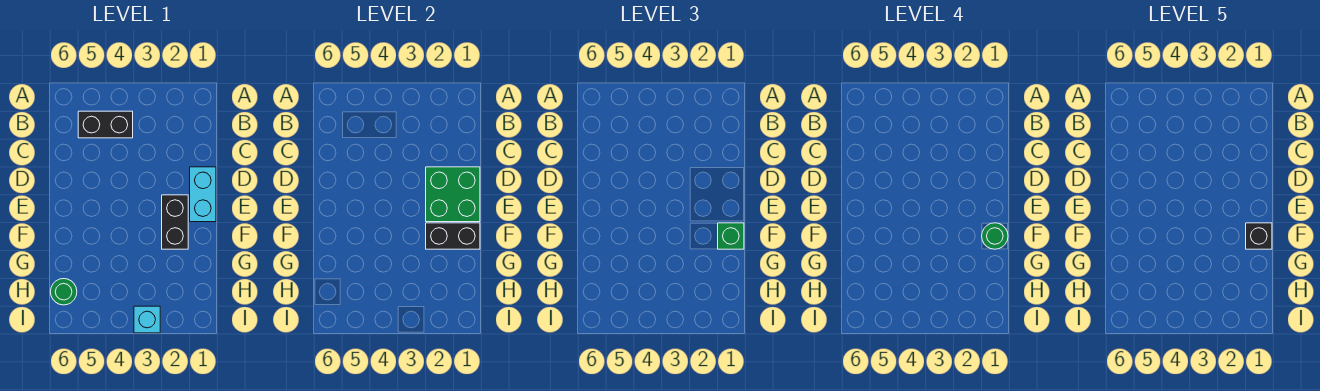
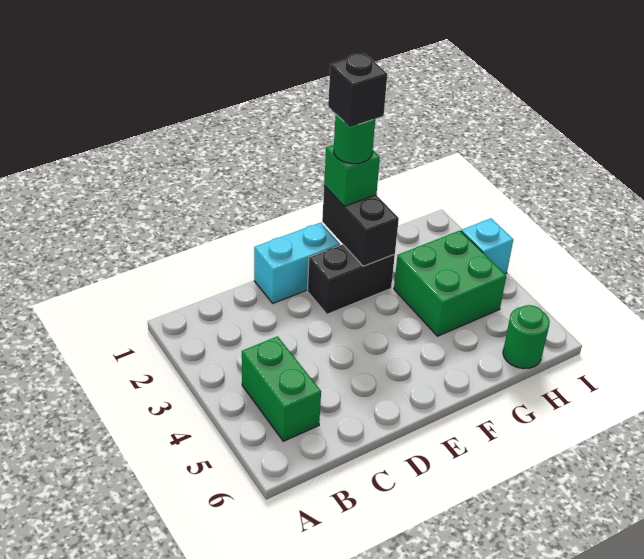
black brick B4:B5 level 1 -> green brick B4:B5 level 1
green brick D1:E2 level 2 -> green brick G3:H4 level 1

